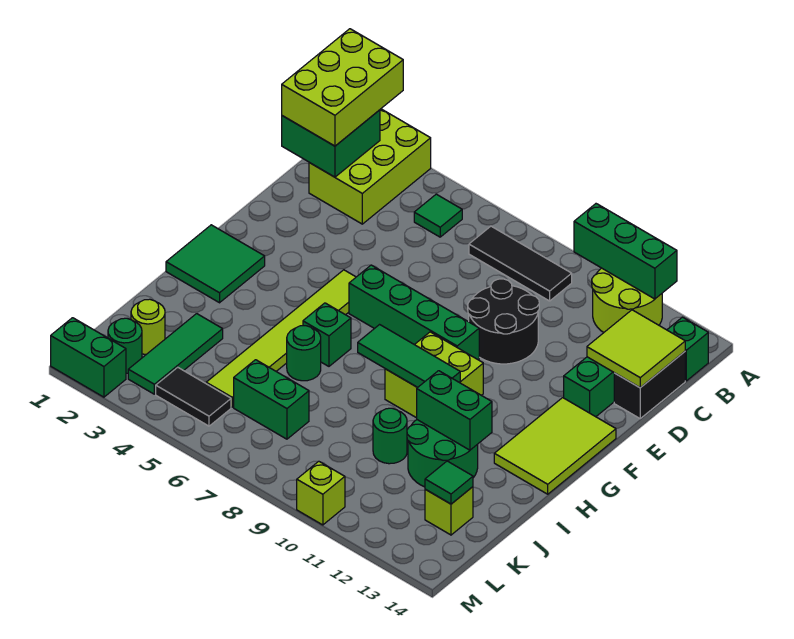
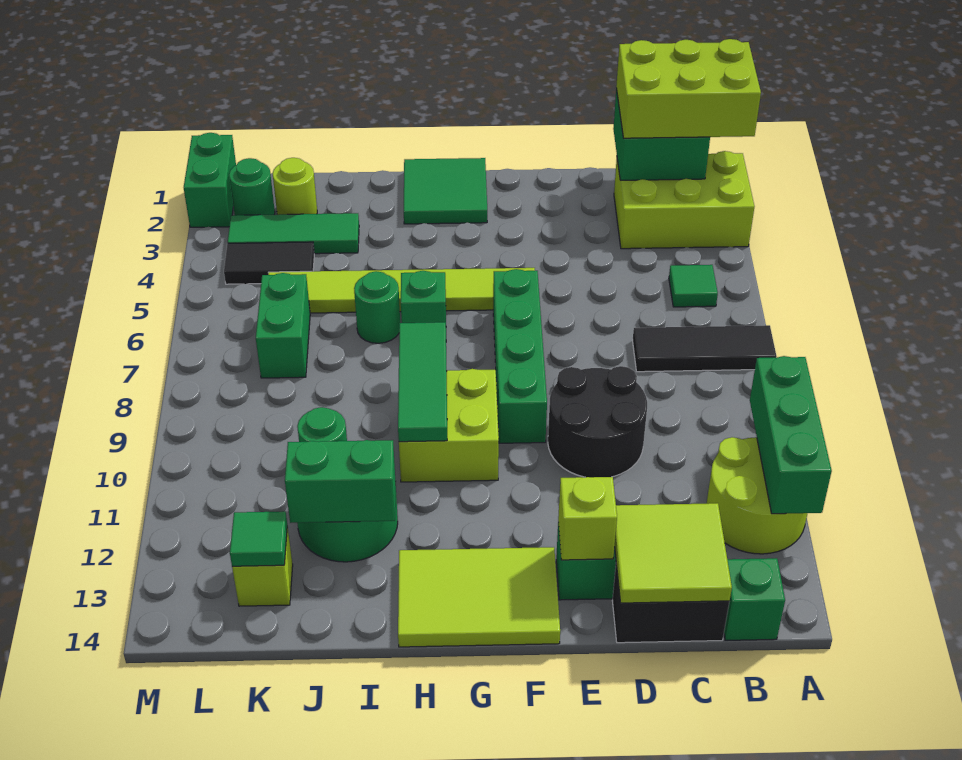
black tile B7:B9 level 1 -> black tile A7:C7 level 1
green brick I11:I12 level 2 -> green brick I12:J12 level 2
black tile L4:L5 level 1 -> black tile K4:L4 level 1
lime brick M10 level 1 -> lime brick E13 level 2

